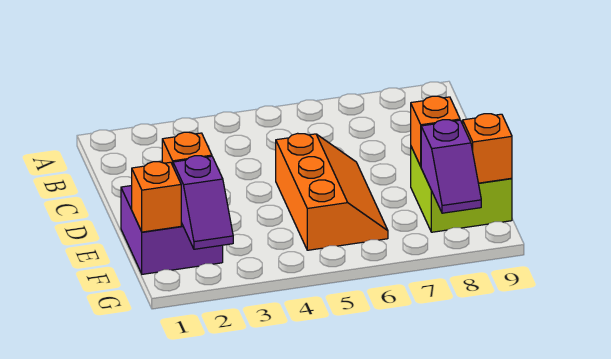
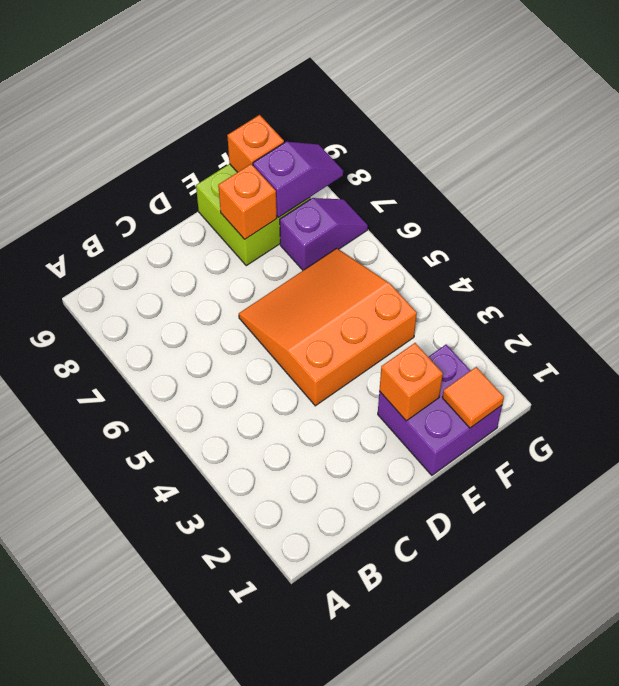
orange slope D5:F6 level 1 top 5 -> orange slope D4:F6 level 1 top 4
orange brick F1 level 2 -> orange tile F1 level 2
purple slope F2:G2 level 2 top F -> purple slope F7:G7 level 1 top F

